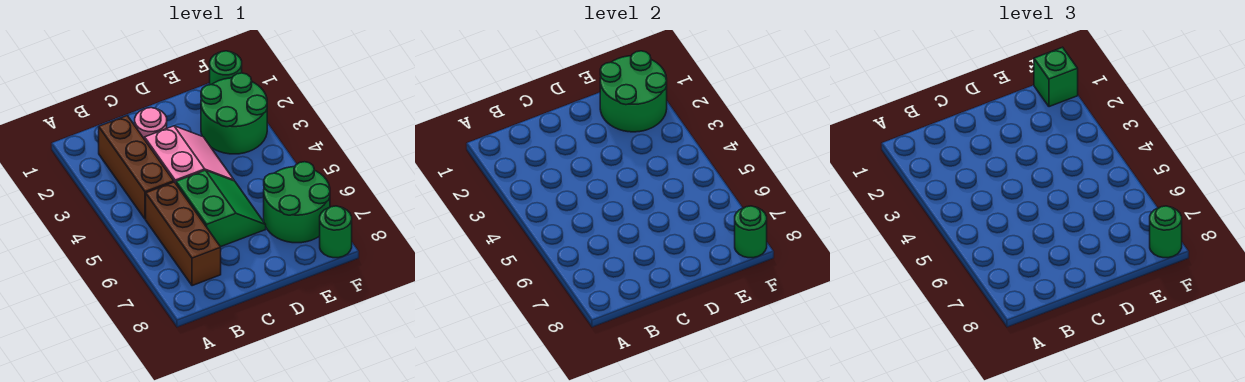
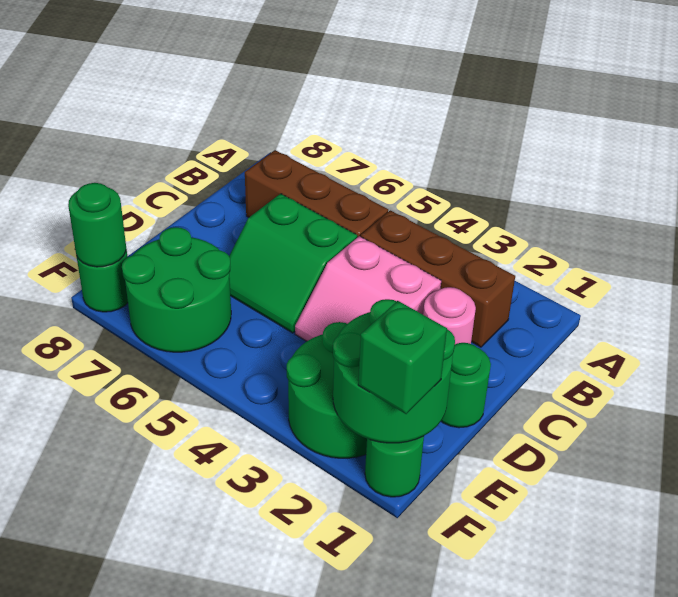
green round brick F8 level 3 -> green round brick D1 level 1

